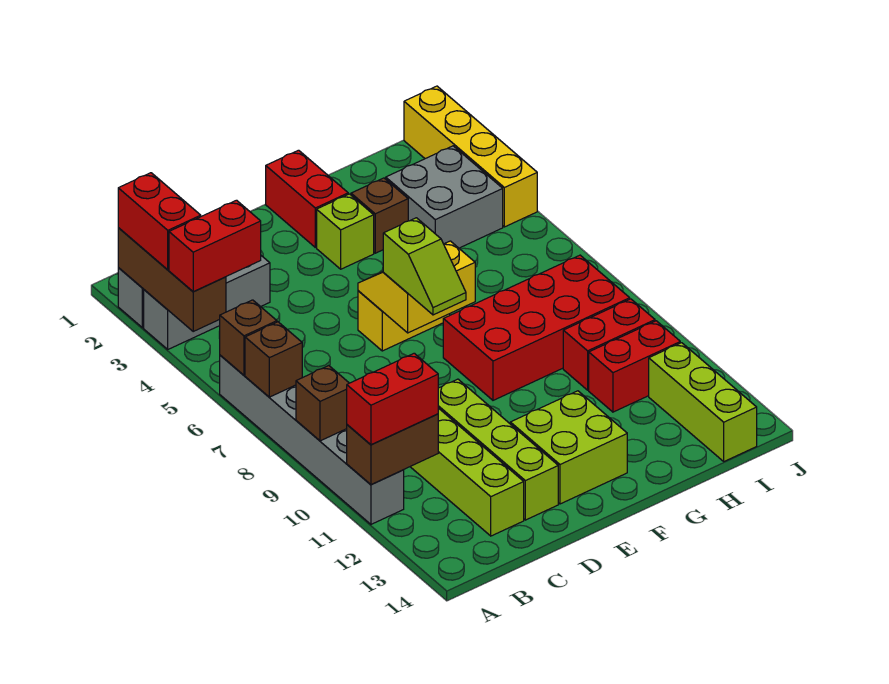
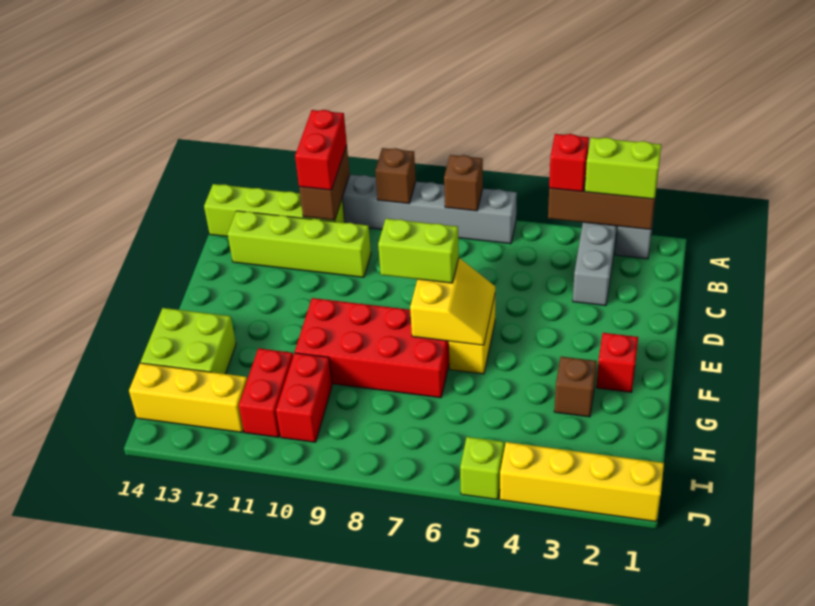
red brick A2:A3 level 3 -> lime brick A2:A3 level 3
red brick A4:B4 level 3 -> red brick A4 level 3
brown brick A6 level 2 -> none
lime brick D10:D13 level 1 -> lime brick B11:B14 level 1
lime slope E7:E8 level 3 top 7 -> lime brick E7:E8 level 3
lime brick E12:F13 level 1 -> lime brick G13:H14 level 1
red brick F1:F2 level 1 -> red brick F2 level 1
lime brick F3 level 1 -> lime brick J5 level 1
red brick F8:I9 level 1 -> red brick F7:G10 level 1
grey brick H3:I4 level 1 -> none
lime brick I12:I14 level 1 -> yellow brick I12:I14 level 1

